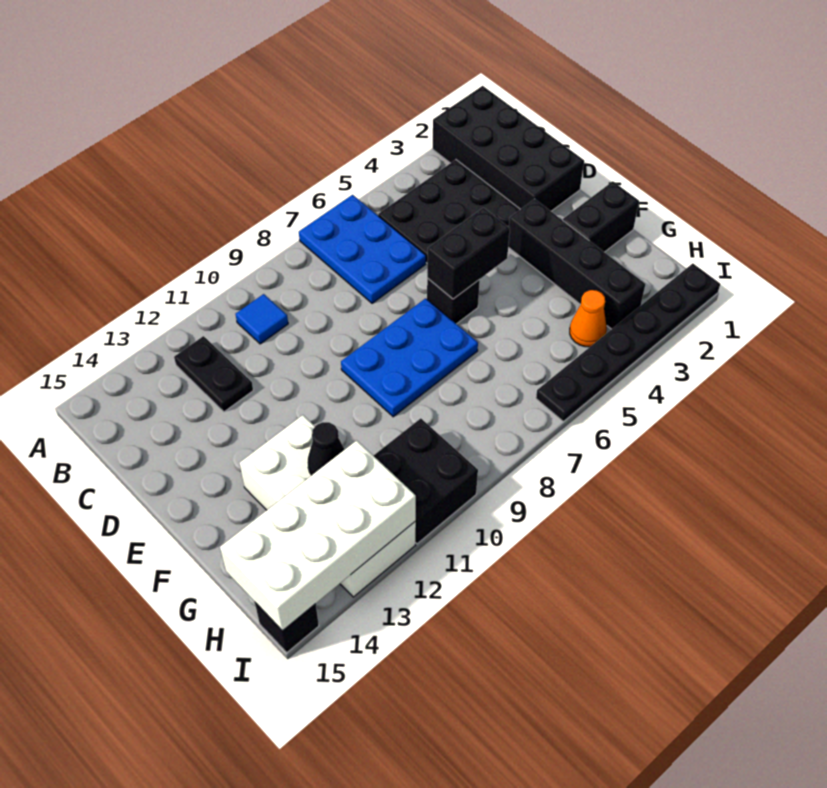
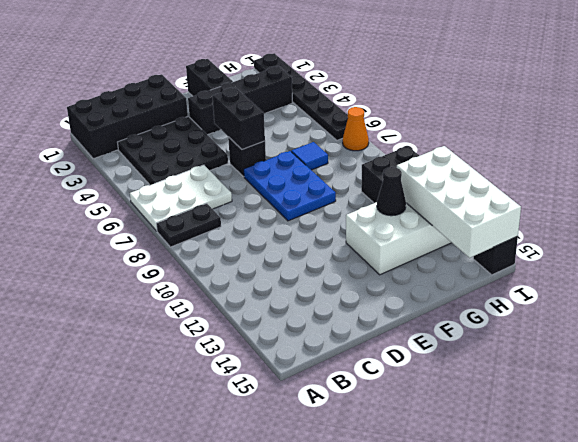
blue plate A6:C7 level 1 -> white plate A6:C7 level 1
blue tile B10 level 1 -> blue tile G7 level 1
black plate B12:C12 level 1 -> black plate A8:B8 level 1
orange cone H4 level 1 -> orange cone I7 level 1

